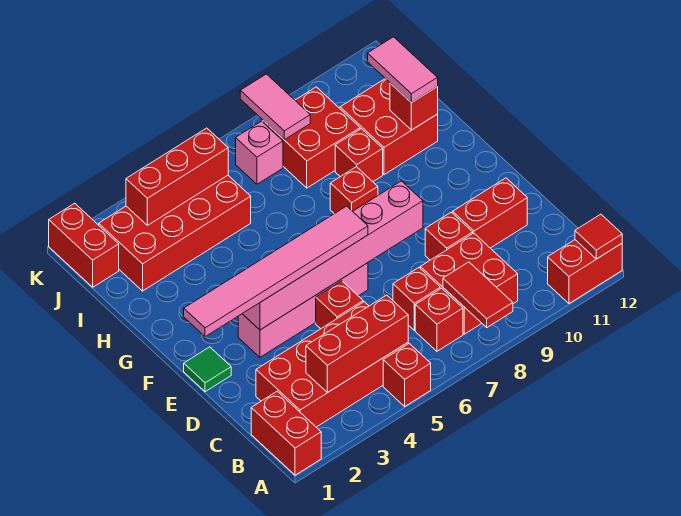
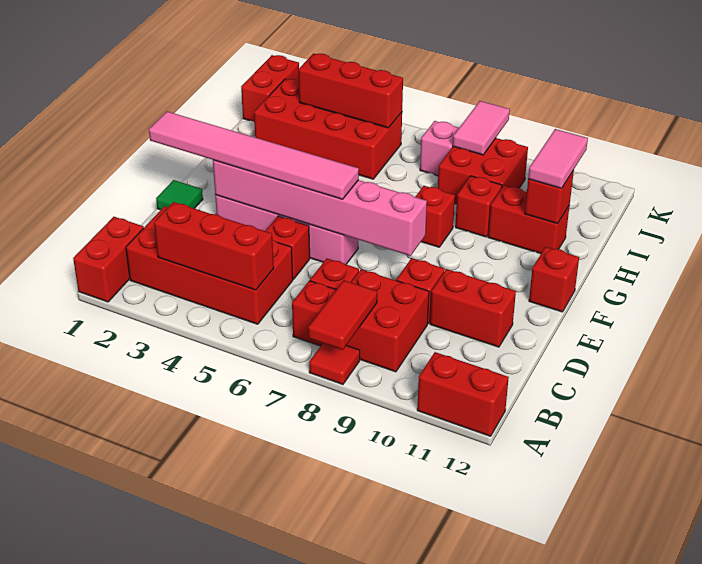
red brick A5 level 1 -> red brick F12 level 1
red tile A12 level 2 -> red tile A8 level 1
red brick H10:I11 level 1 -> red brick H10:H11 level 1

